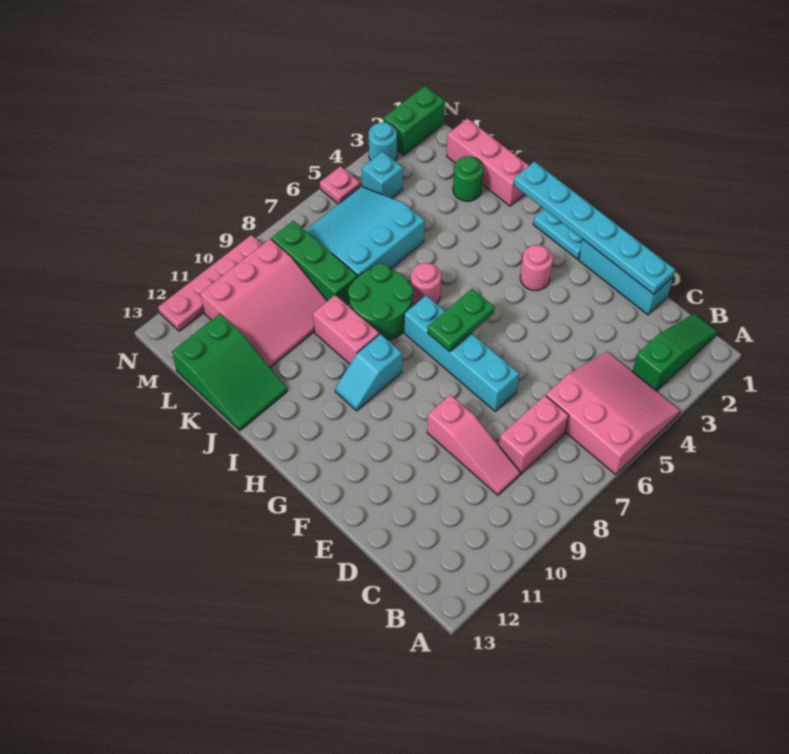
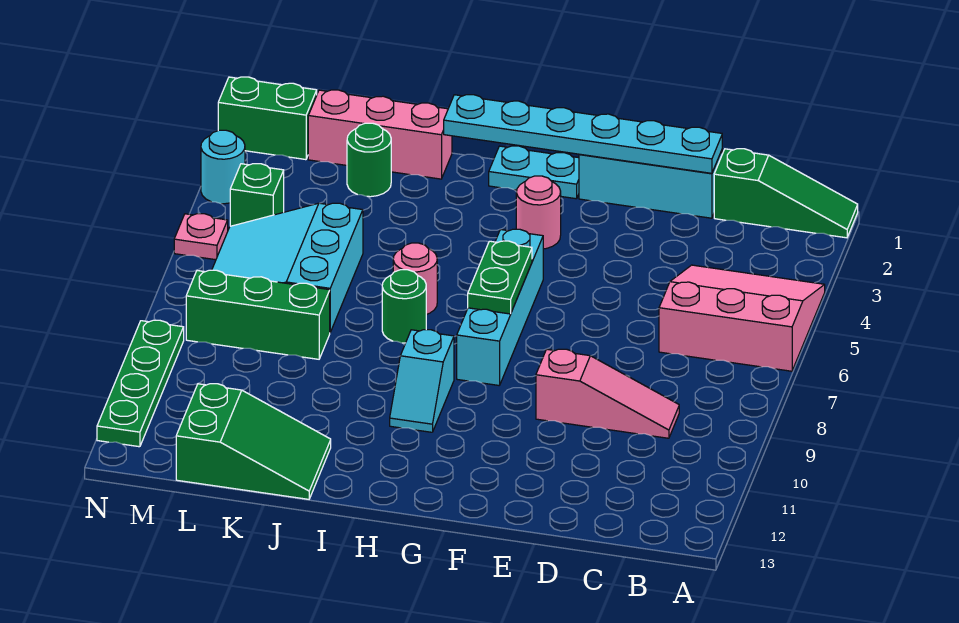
green slope B1:B3 level 1 top 3 -> green slope A1:C1 level 1 top C
pink brick C7:C8 level 1 -> none
cyan brick E7:H7 level 1 -> cyan brick G5:G8 level 1
green round brick I7:J8 level 1 -> green round brick I7 level 1
pink brick I9:J9 level 1 -> none
pink slope K9:M11 level 1 top M -> none
cyan brick M4 level 1 -> green brick M4 level 1
green brick N1:N2 level 1 -> green brick M1:N1 level 1
pink plate N9:N12 level 1 -> green plate N9:N12 level 1

